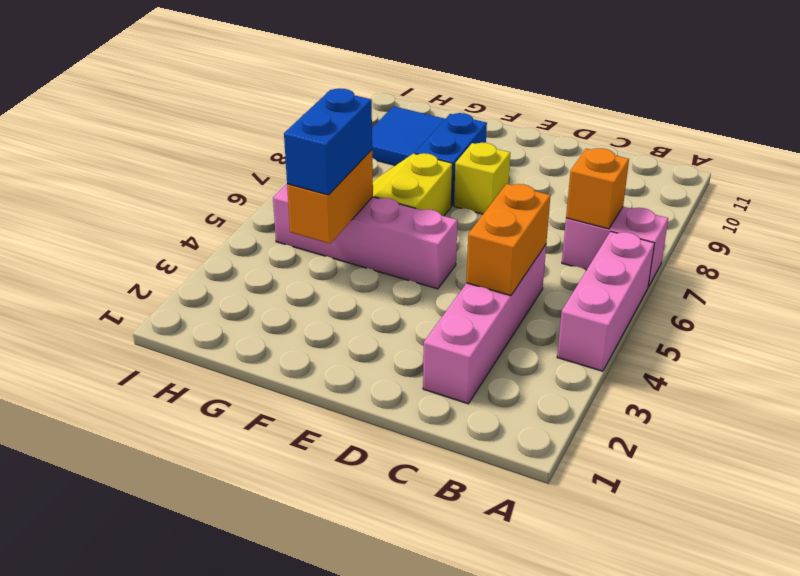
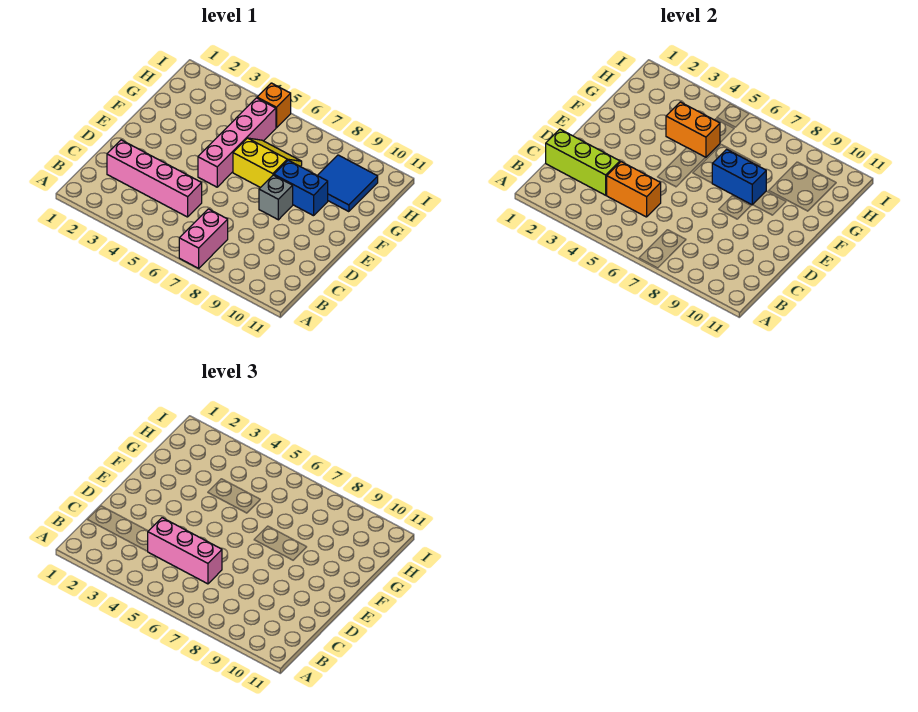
pink brick A4:A6 level 1 -> pink brick C4:C6 level 3
orange brick B7 level 2 -> orange brick I5 level 1
none -> lime brick C1:C3 level 2
yellow brick E8 level 1 -> grey brick E8 level 1
blue brick G4:G5 level 3 -> blue brick F7:F8 level 2

